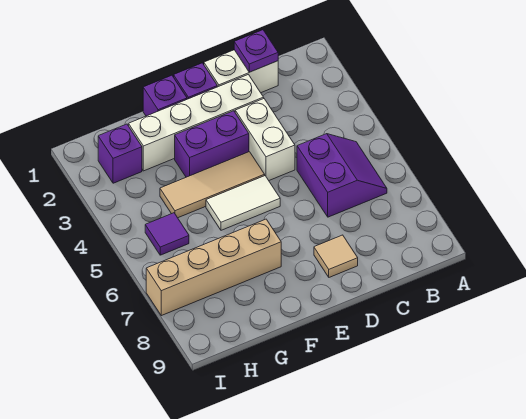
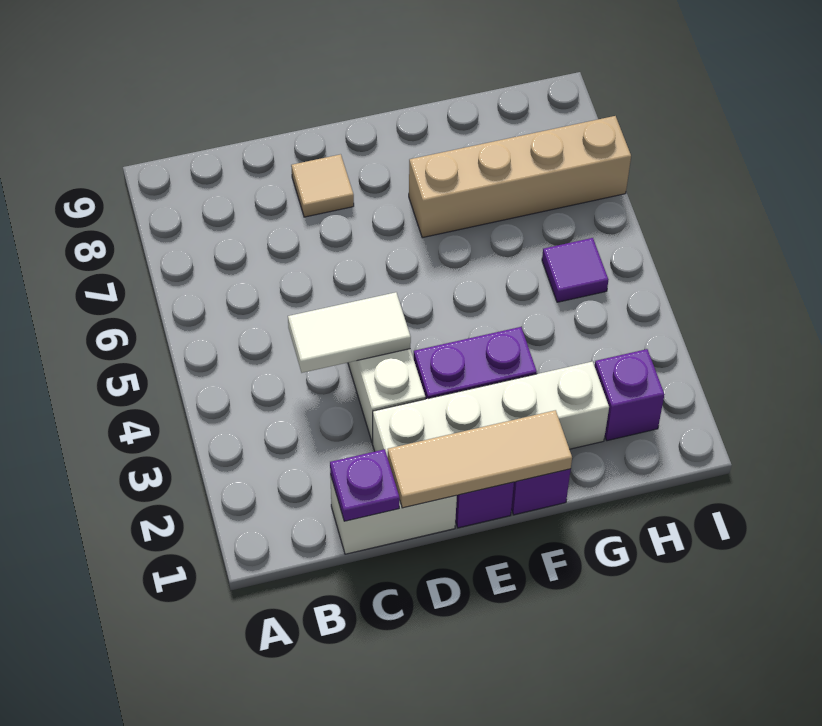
purple slope B5:C6 level 1 top C -> none
tan tile E4:G4 level 1 -> tan tile D1:F1 level 2
white tile E5:F5 level 1 -> white tile C4:D4 level 2

